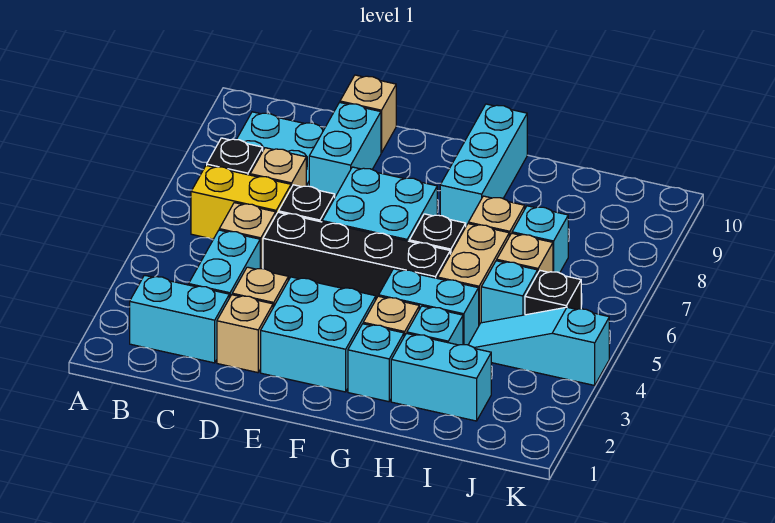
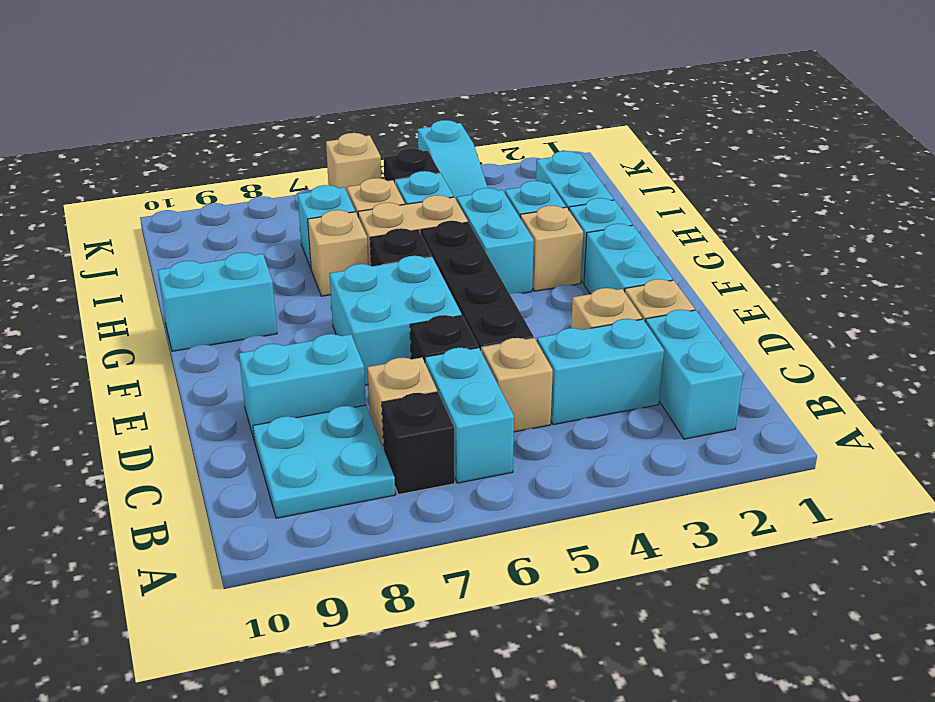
yellow brick B6:C6 level 1 -> cyan brick B6:C6 level 1
tan brick D10 level 1 -> tan brick K6 level 1
cyan brick E2:F3 level 1 -> cyan brick E2:F2 level 1
cyan brick G8:G10 level 1 -> cyan brick G9:G10 level 1

